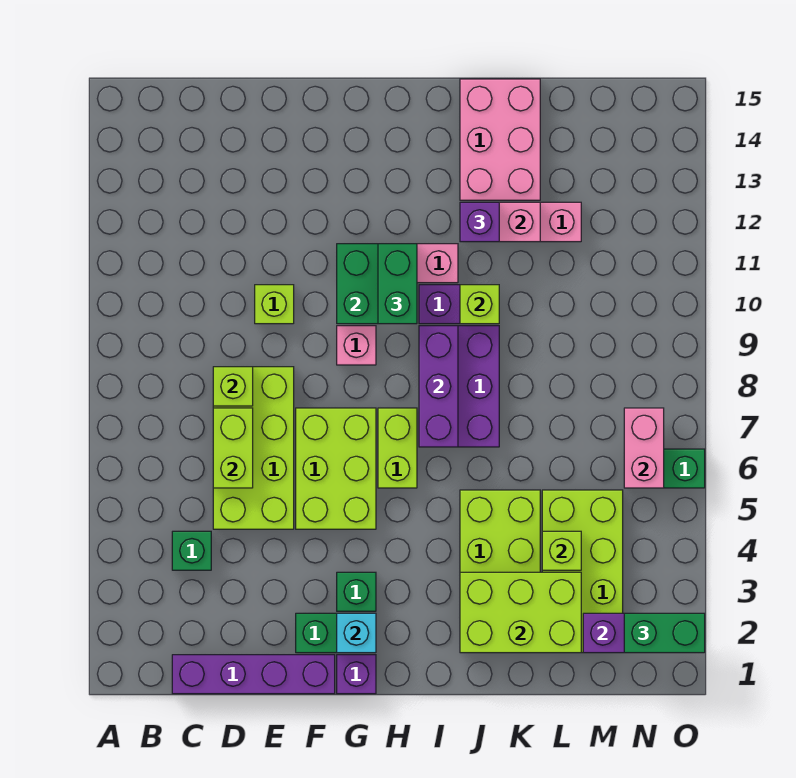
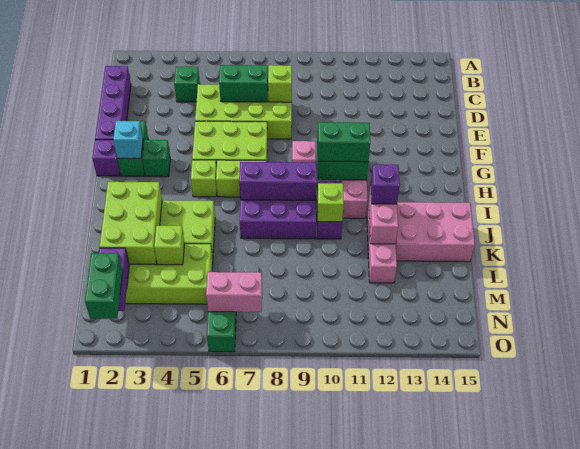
lime brick D6:D7 level 2 -> green brick D6:D7 level 2
lime brick E10 level 1 -> lime brick H5 level 1

